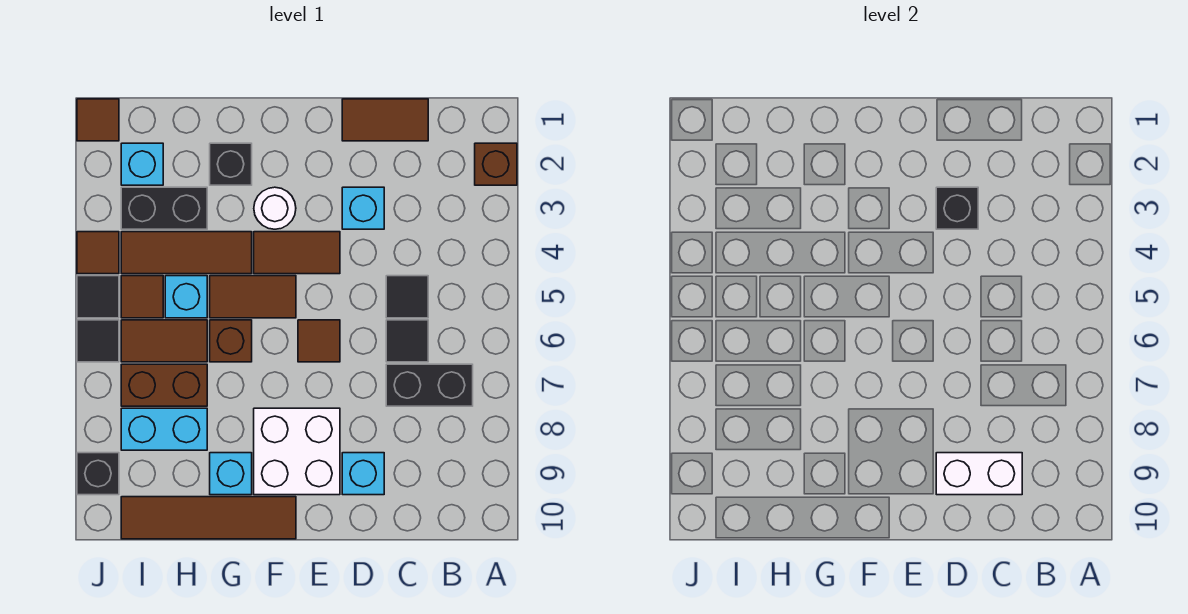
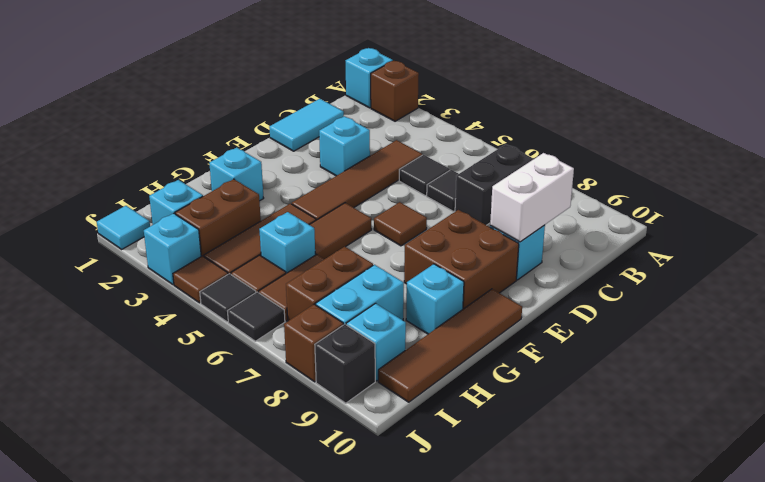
none -> cyan brick A1 level 1
brown tile C1:D1 level 1 -> cyan tile C1:D1 level 1
black brick D3 level 2 -> none
brown tile E4:F4 level 1 -> brown tile C4:F4 level 1
white brick E8:F9 level 1 -> brown brick E8:F9 level 1
white round brick F3 level 1 -> none
black brick G2 level 1 -> cyan brick G2 level 1
brown brick G6 level 1 -> brown brick J8 level 1
black brick H3:I3 level 1 -> brown brick H3:I3 level 1
none -> cyan brick I9 level 1
brown tile J1 level 1 -> cyan tile J1 level 1
none -> cyan brick J3 level 1

